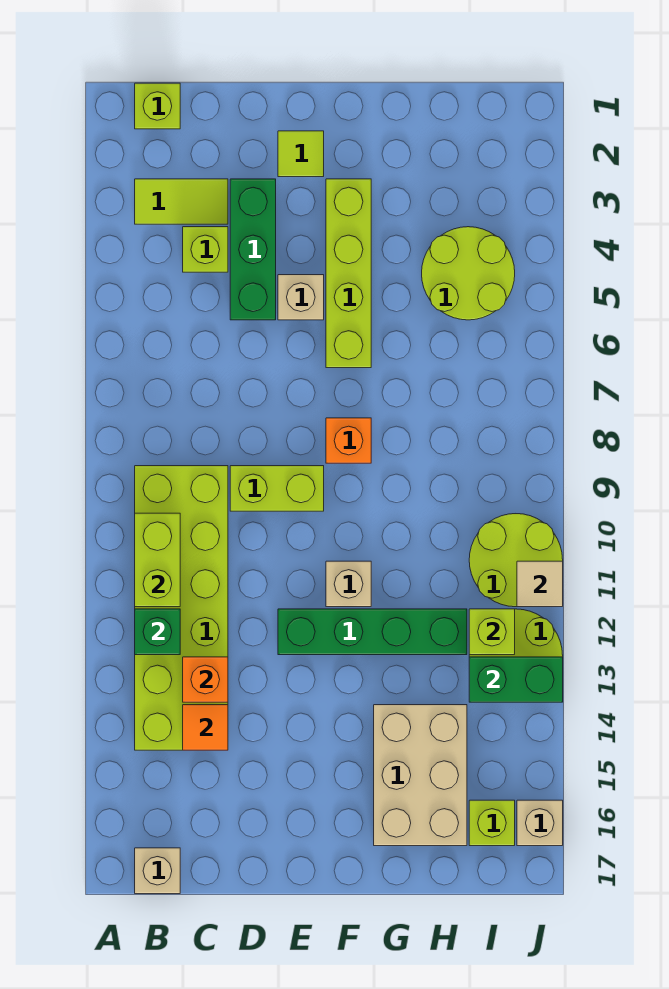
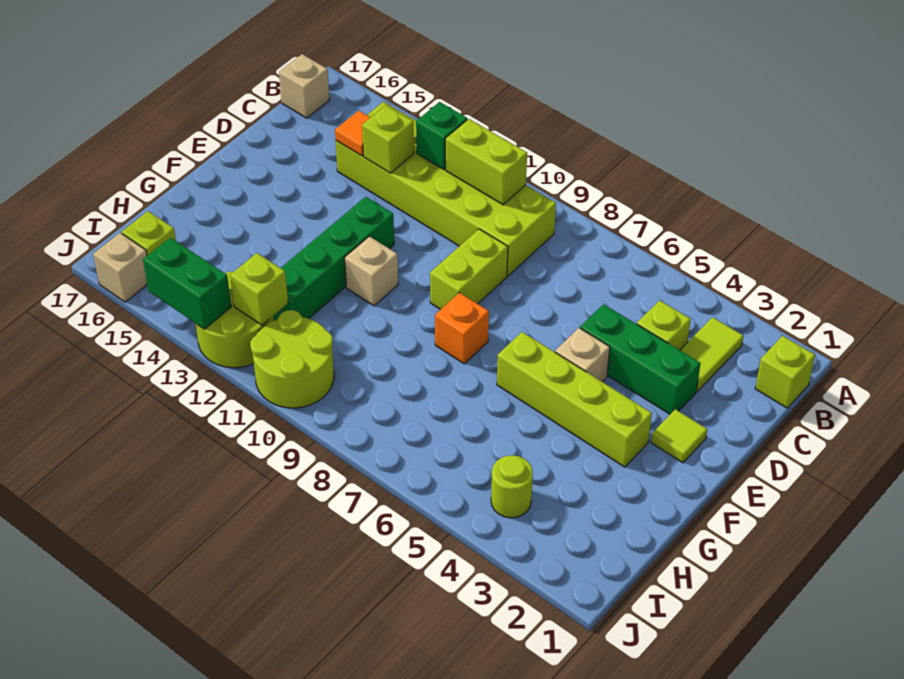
orange brick C13 level 2 -> lime brick C13 level 2
tan brick G14:H16 level 1 -> none
lime round brick H4:I5 level 1 -> lime round brick I4 level 1
green brick I13:J13 level 2 -> green brick J13:J14 level 2
tan tile J11 level 2 -> none

